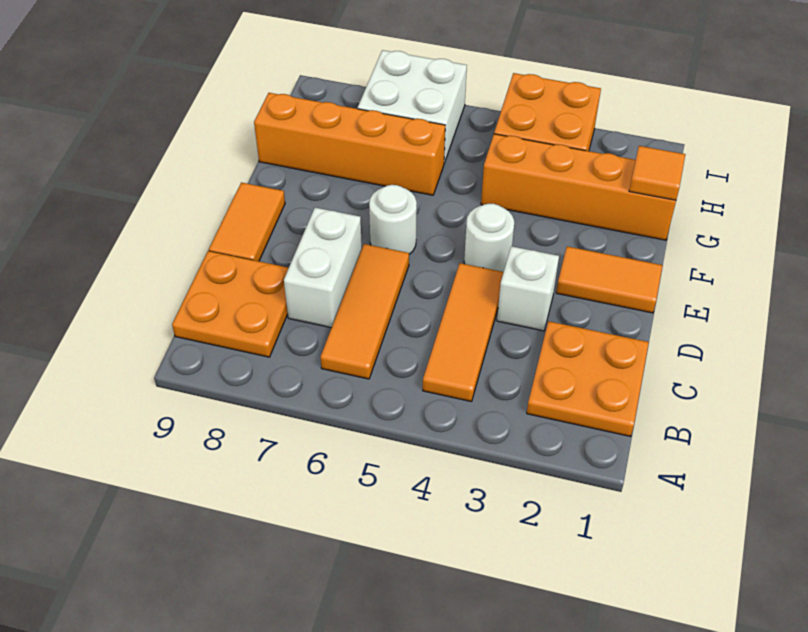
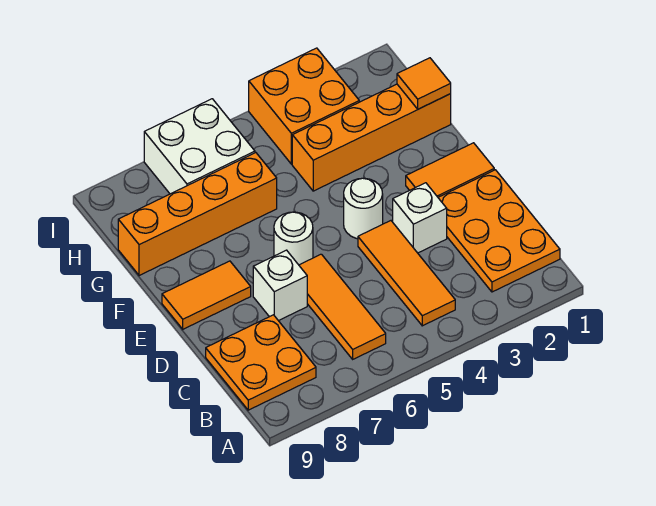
orange plate B1:C2 level 1 -> orange plate B1:D2 level 1
white brick C7:D7 level 1 -> white brick D7 level 1
orange tile D9:E9 level 1 -> orange tile E8:E9 level 1

